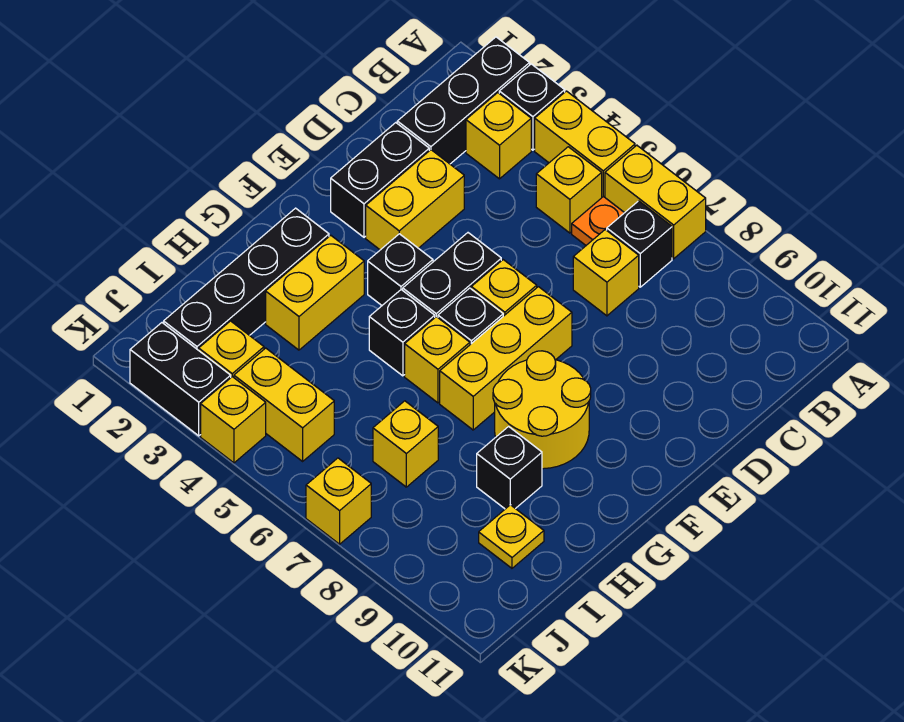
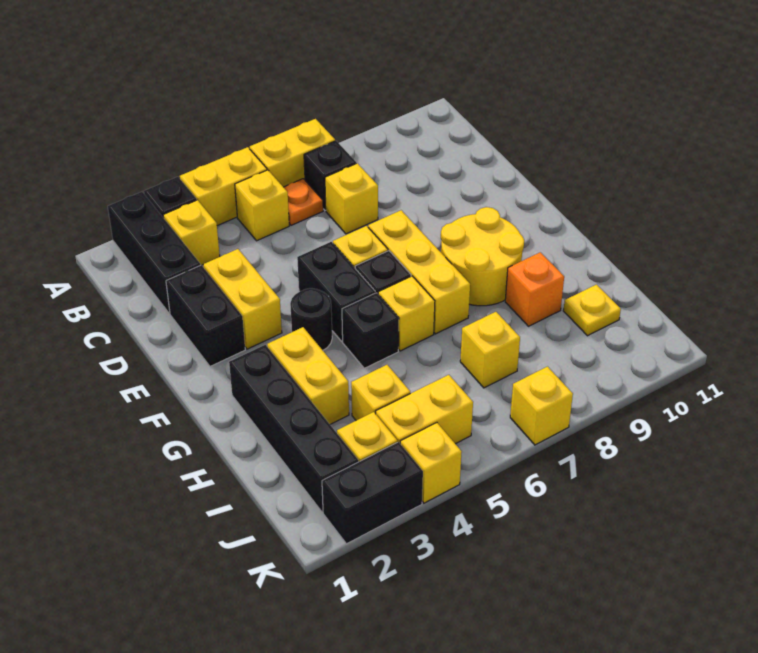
black brick F4 level 1 -> black round brick F4 level 1
black brick H9 level 1 -> orange brick H9 level 1
none -> yellow brick I4 level 1

